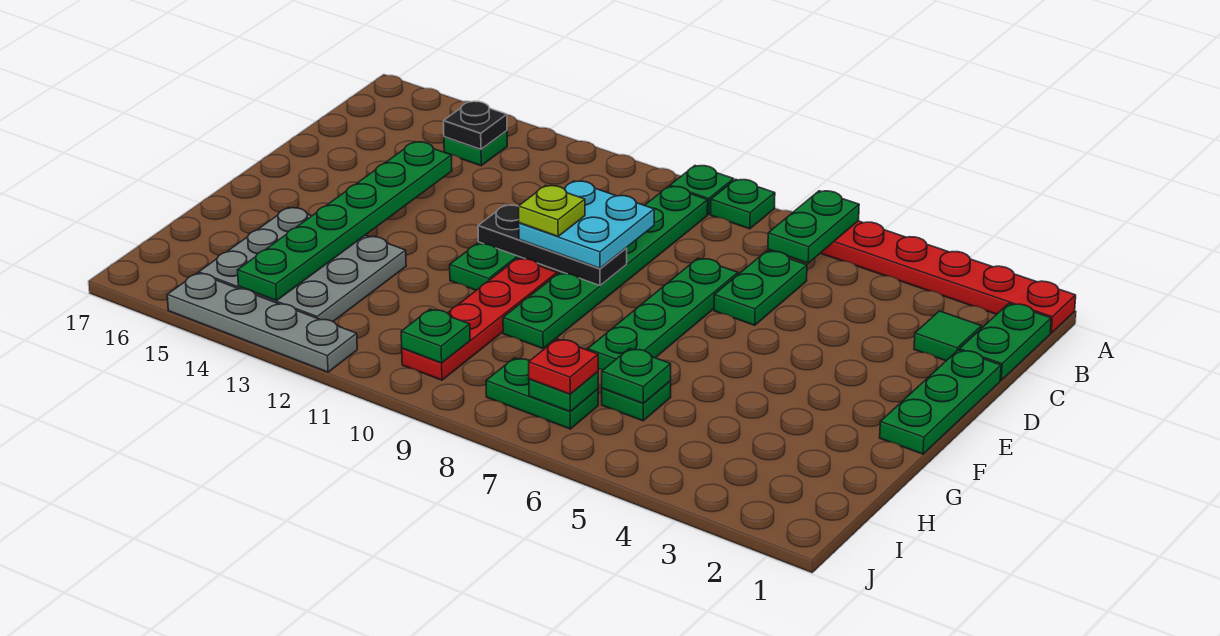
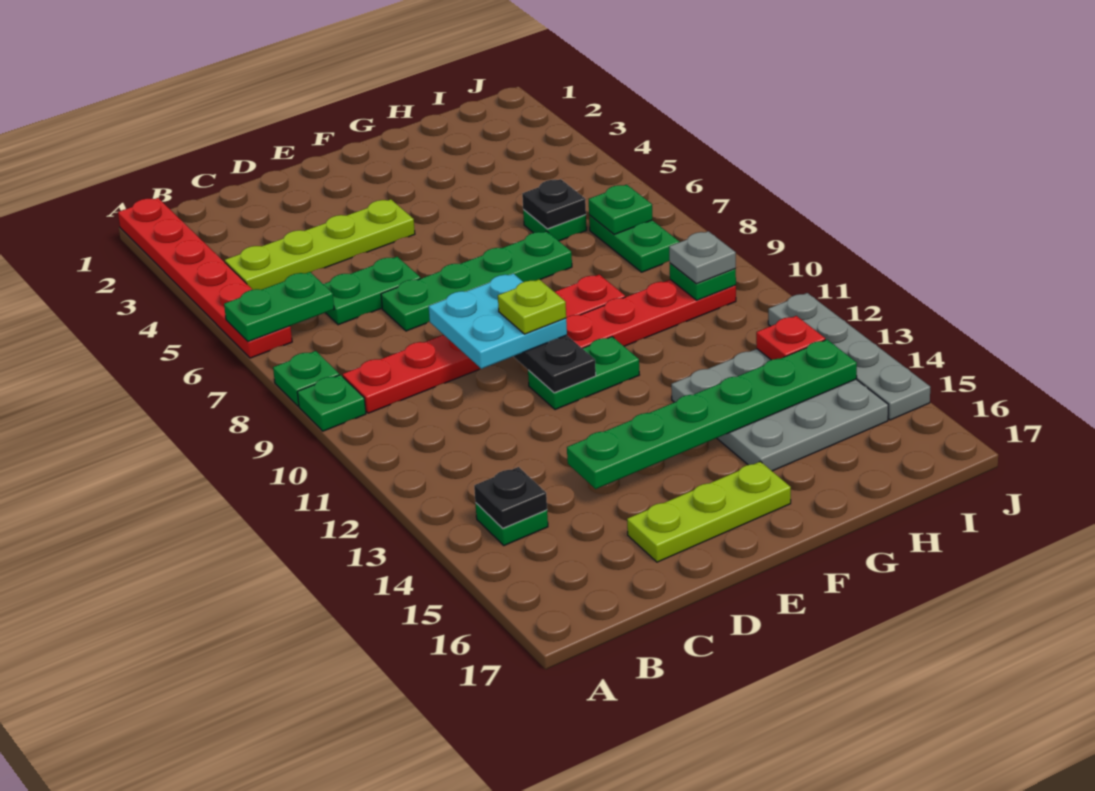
green plate B1:C1 level 1 -> none
none -> lime plate B4:E4 level 1
green plate B9:G9 level 1 -> red plate B9:G9 level 1
green tile C2 level 1 -> none
green plate D1:F1 level 1 -> none
none -> lime plate D16:F16 level 1
green plate H6 level 2 -> black plate H6 level 2
red plate I7 level 3 -> red plate I13 level 2
none -> grey plate I10 level 3

